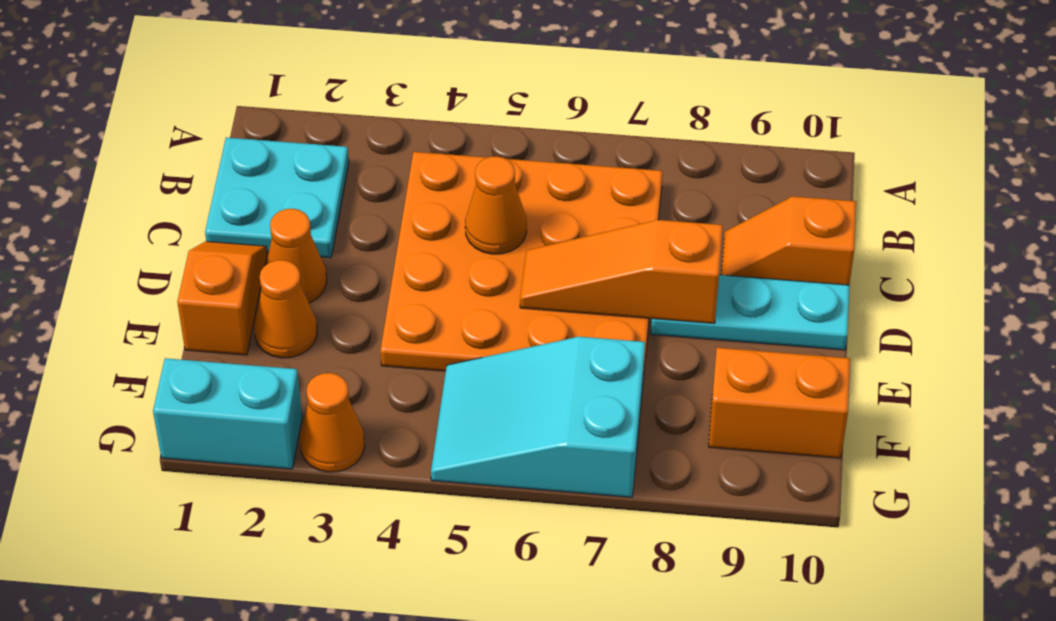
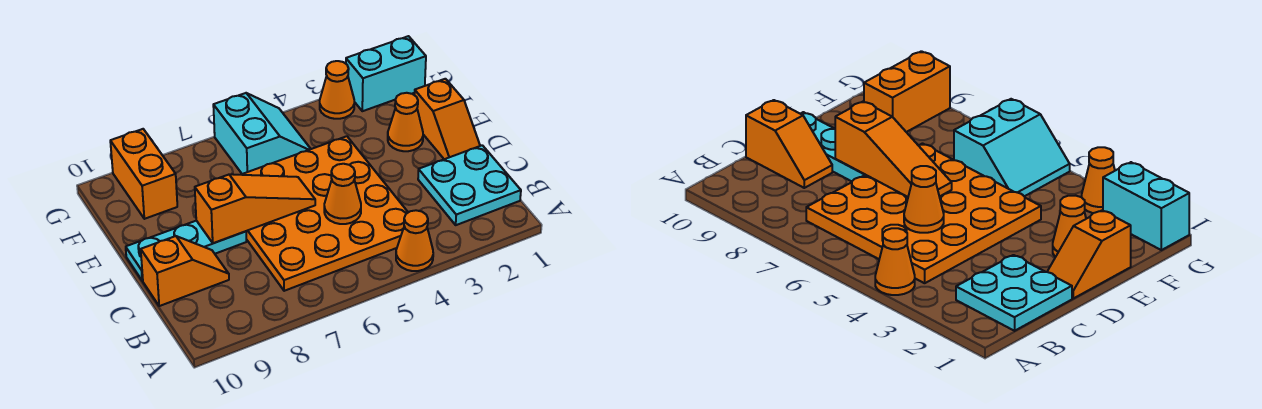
orange cone D2 level 1 -> orange cone A4 level 1
cyan slope F5:G7 level 1 top 7 -> cyan slope F5:G6 level 1 top 6
orange brick F9:F10 level 1 -> orange brick F9:G9 level 1

